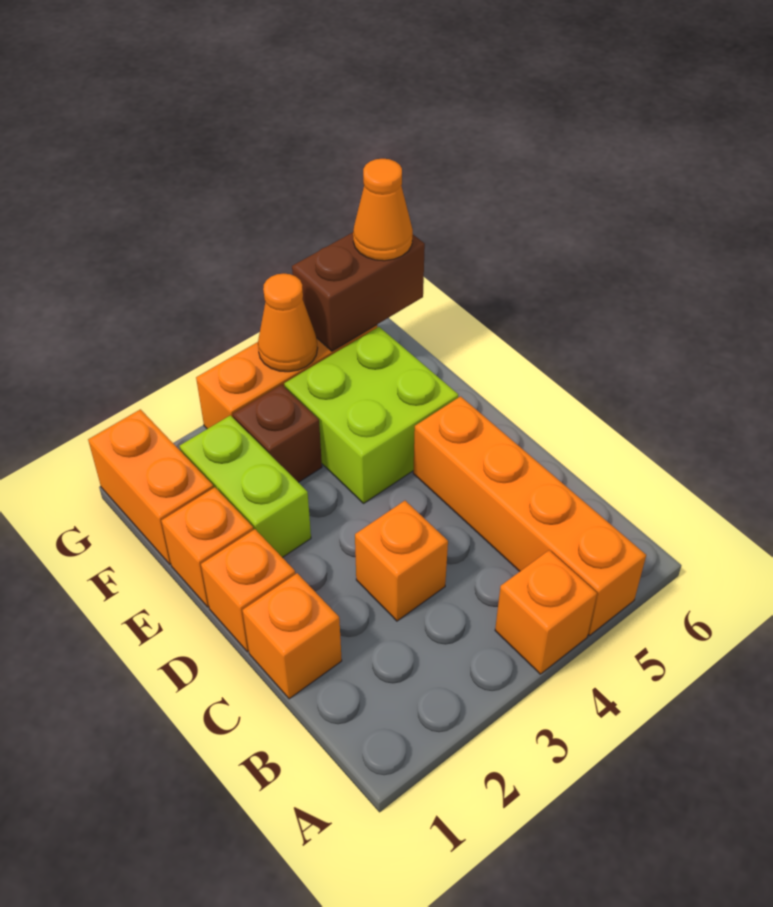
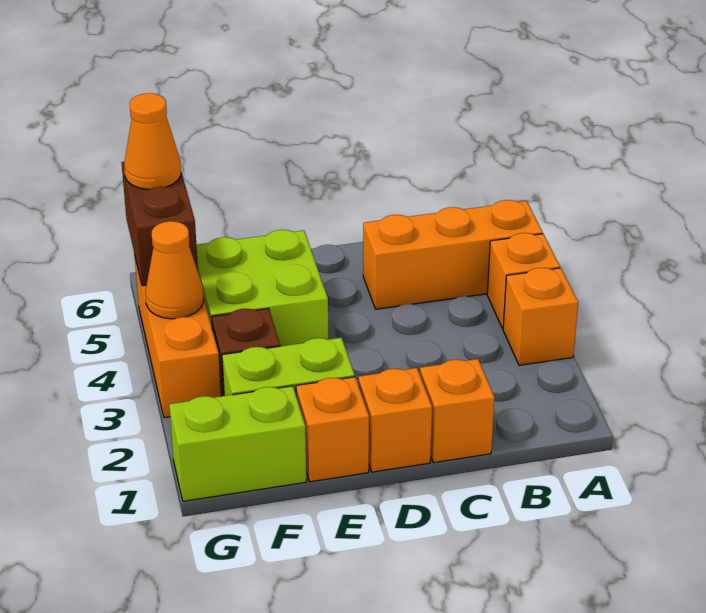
orange brick A5:D5 level 1 -> orange brick A5:C5 level 1
orange brick C3 level 1 -> orange brick A3 level 1
orange brick F1:G1 level 1 -> lime brick F1:G1 level 1

